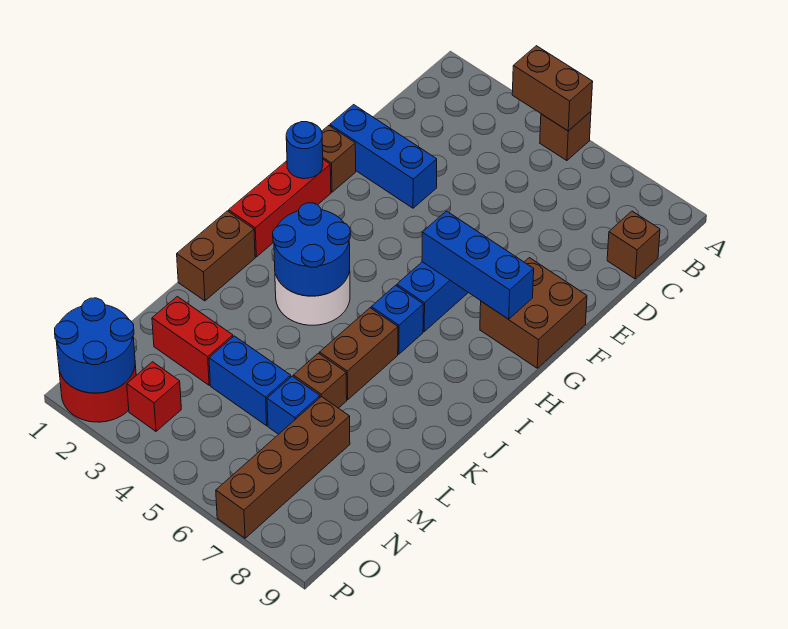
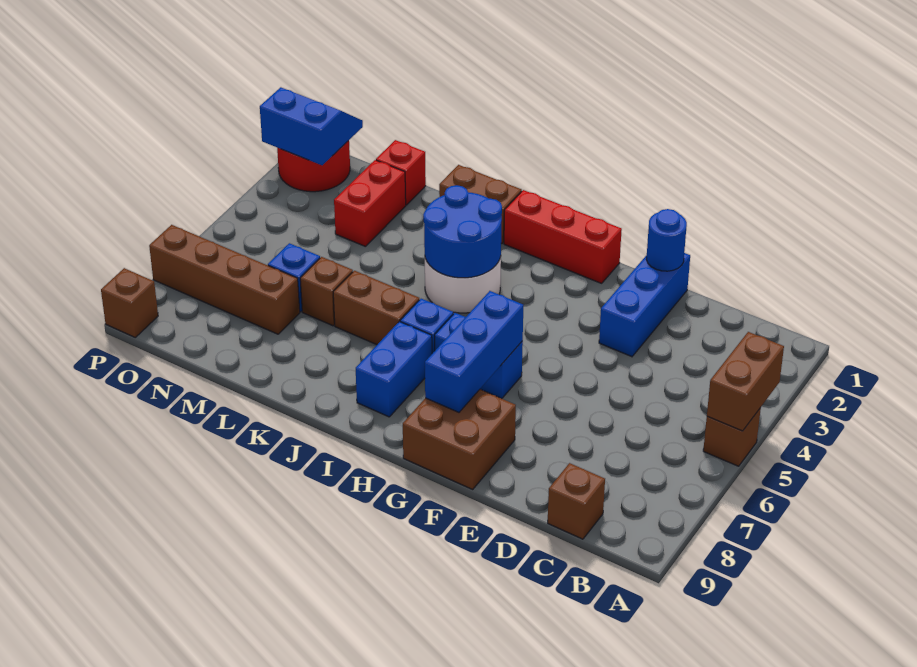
brown brick F1 level 1 -> brown brick P9 level 1
blue round brick G1 level 2 -> blue round brick E1 level 2
blue brick M4:M5 level 1 -> blue brick I7:I8 level 1
blue round brick O1:P2 level 2 -> blue slope O1:P2 level 2 top 2
red brick O3 level 1 -> red brick M1 level 1

